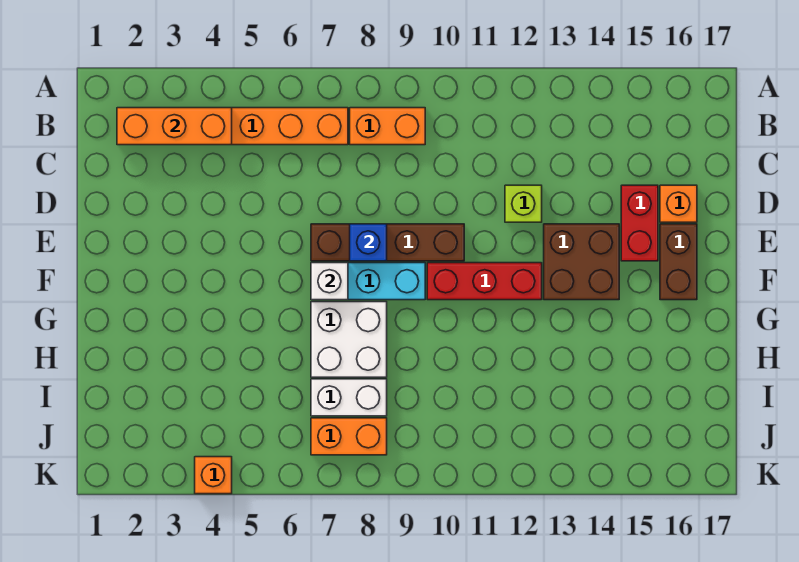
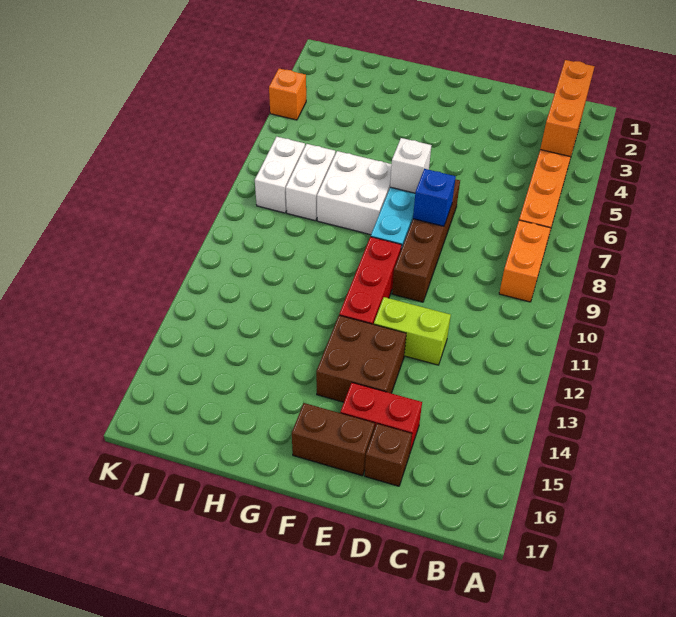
lime brick D12 level 1 -> lime brick D12:E12 level 1
orange brick D16 level 1 -> brown brick D16 level 1
orange brick J7:J8 level 1 -> white brick J7:J8 level 1

